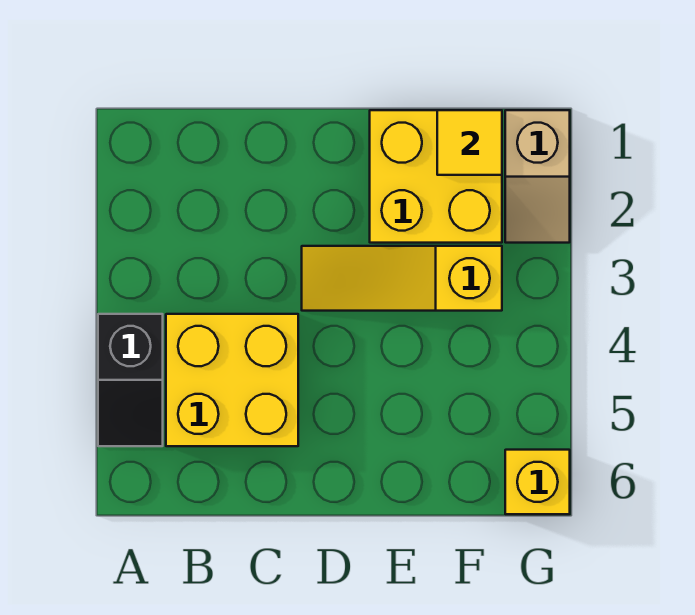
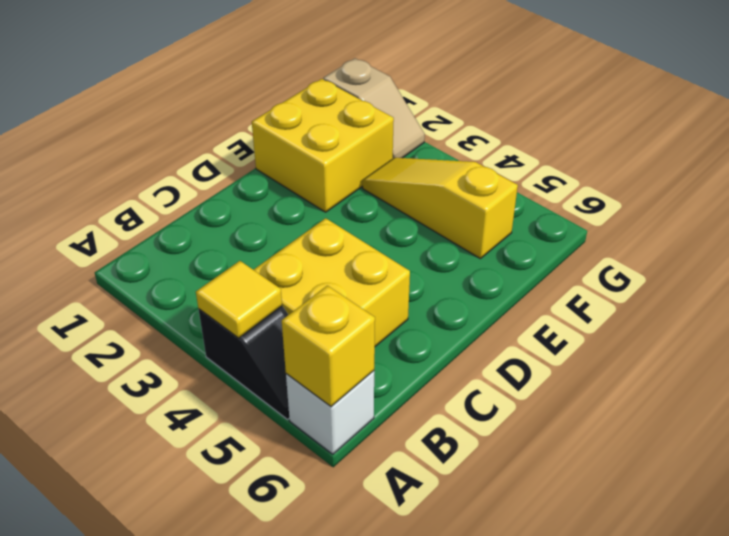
none -> white brick A6 level 1
yellow slope D3:F3 level 1 top F -> yellow slope F3:F5 level 1 top 5
yellow tile F1 level 2 -> yellow tile A4 level 2
yellow brick G6 level 1 -> yellow brick A6 level 2

